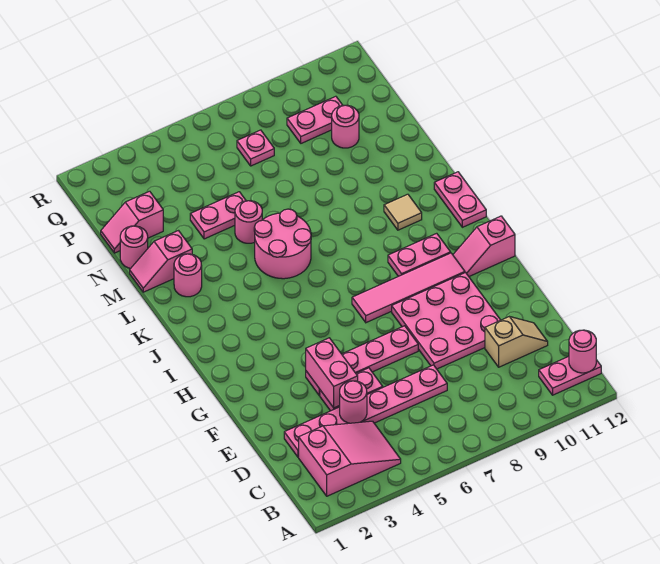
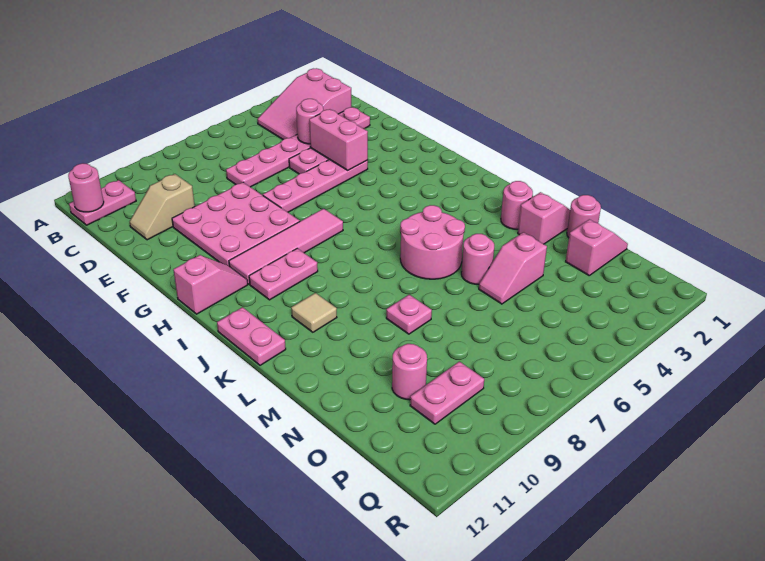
pink plate N4:N5 level 1 -> pink slope N4:N5 level 1 top 4
pink plate P7 level 1 -> pink plate M8 level 1

